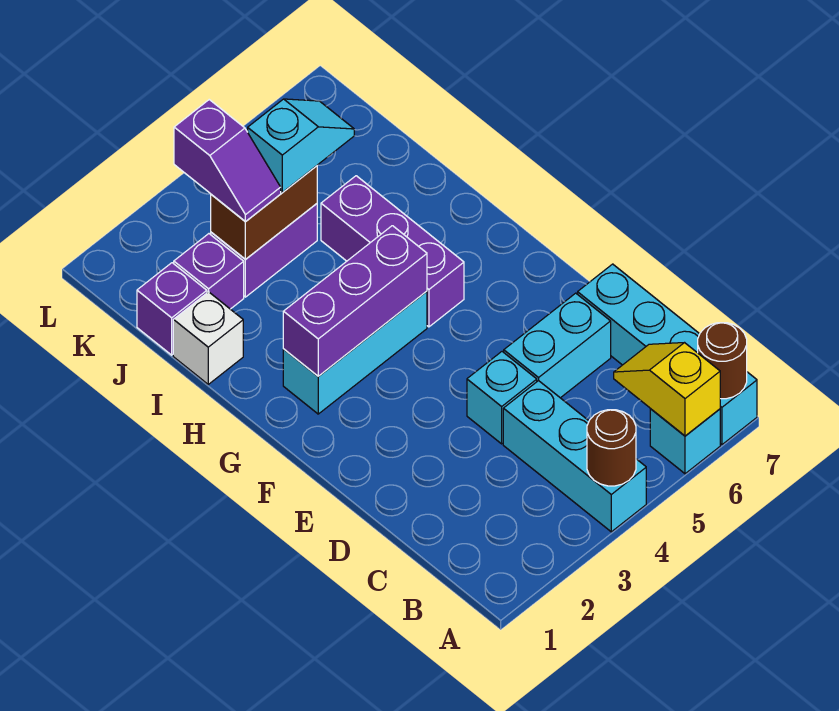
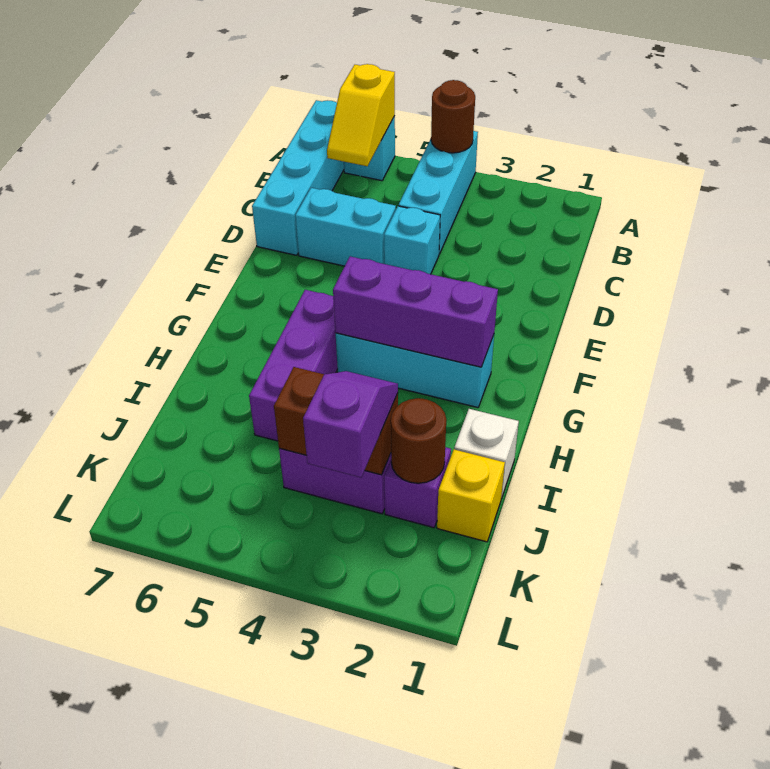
brown round brick A7 level 2 -> brown round brick J2 level 2
purple brick J1 level 1 -> yellow brick J1 level 1
cyan slope J4:J5 level 3 top 4 -> none

